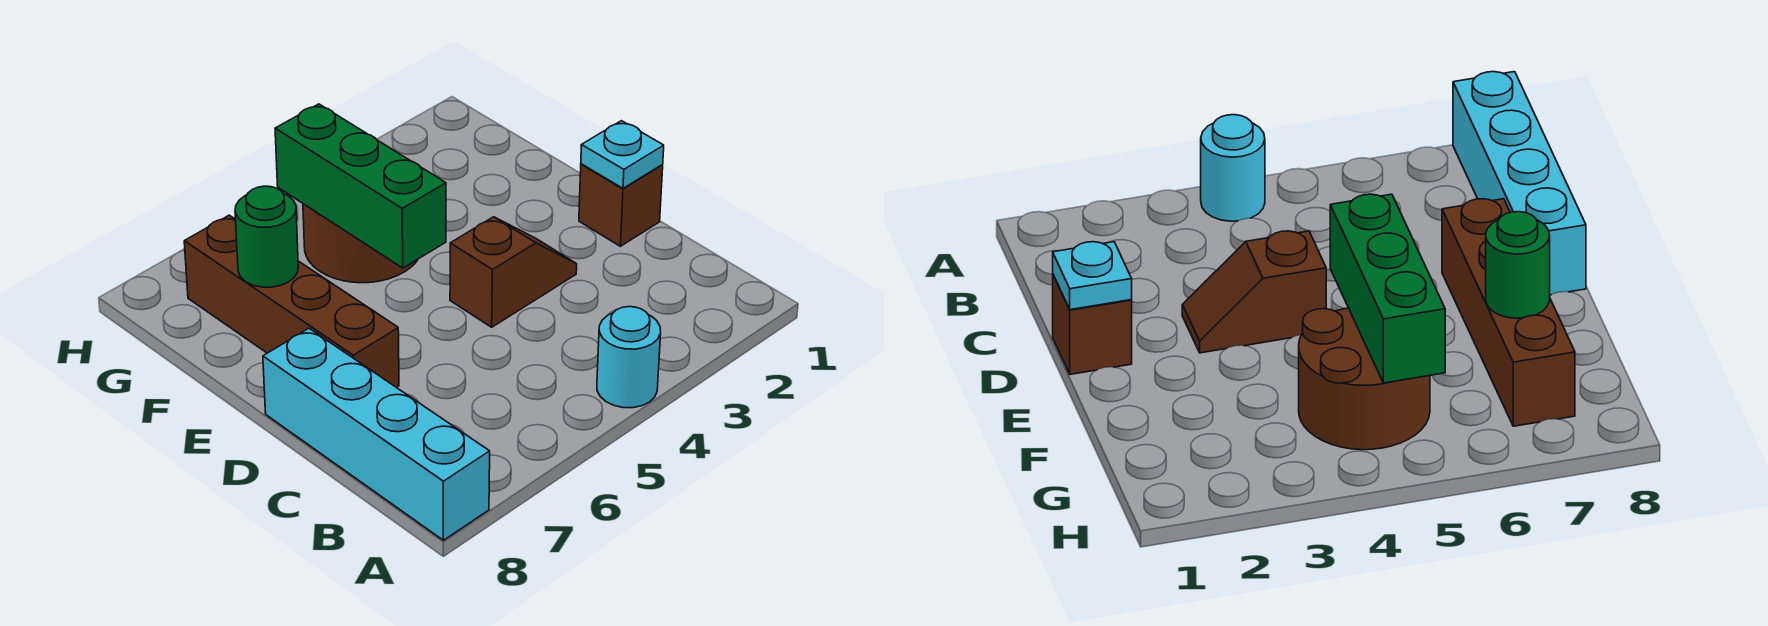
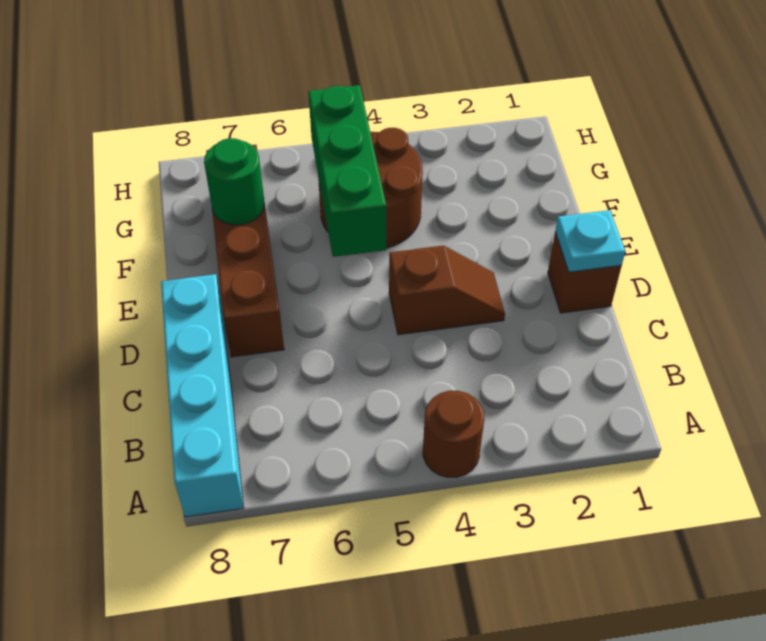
cyan round brick A4 level 1 -> brown round brick A4 level 1

